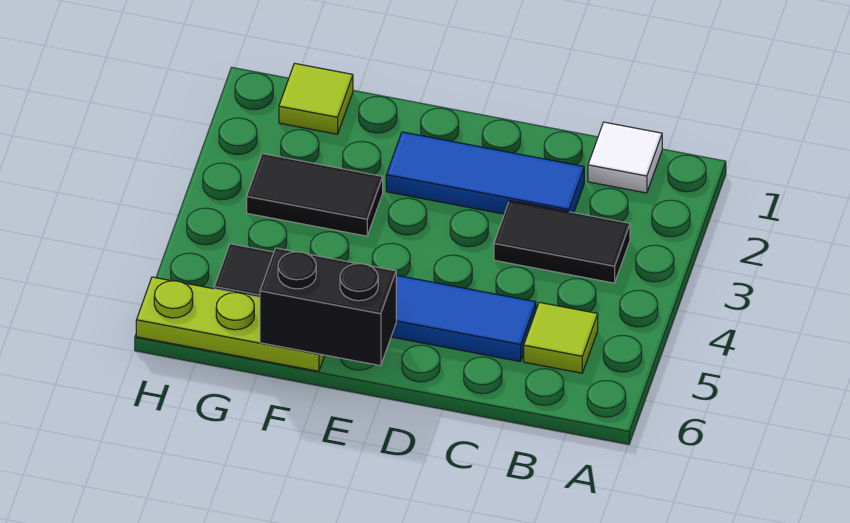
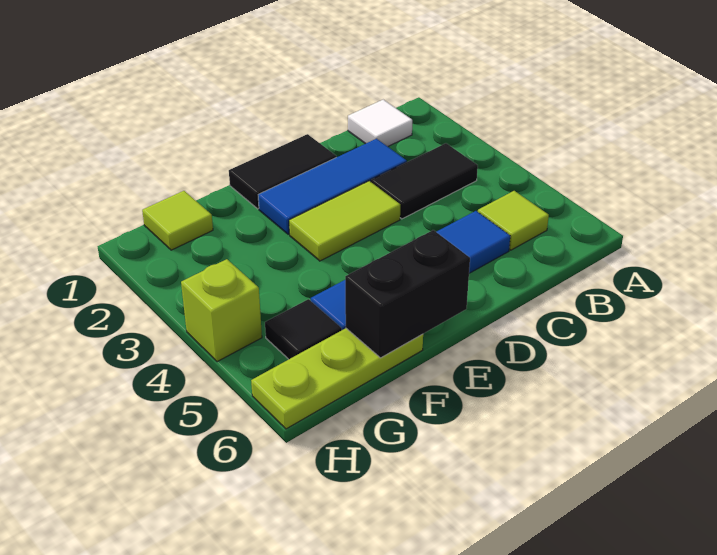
none -> lime tile D3:E3 level 1
black tile F3:G3 level 1 -> black tile D1:E1 level 1
none -> lime brick H4 level 1

